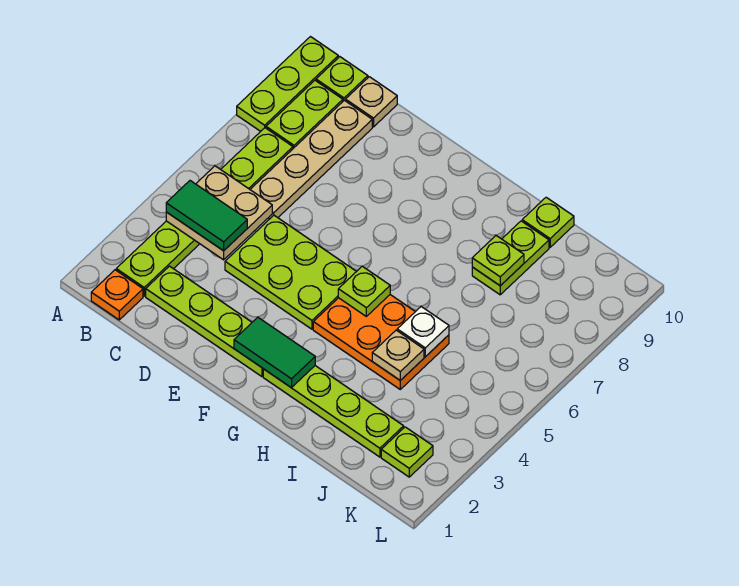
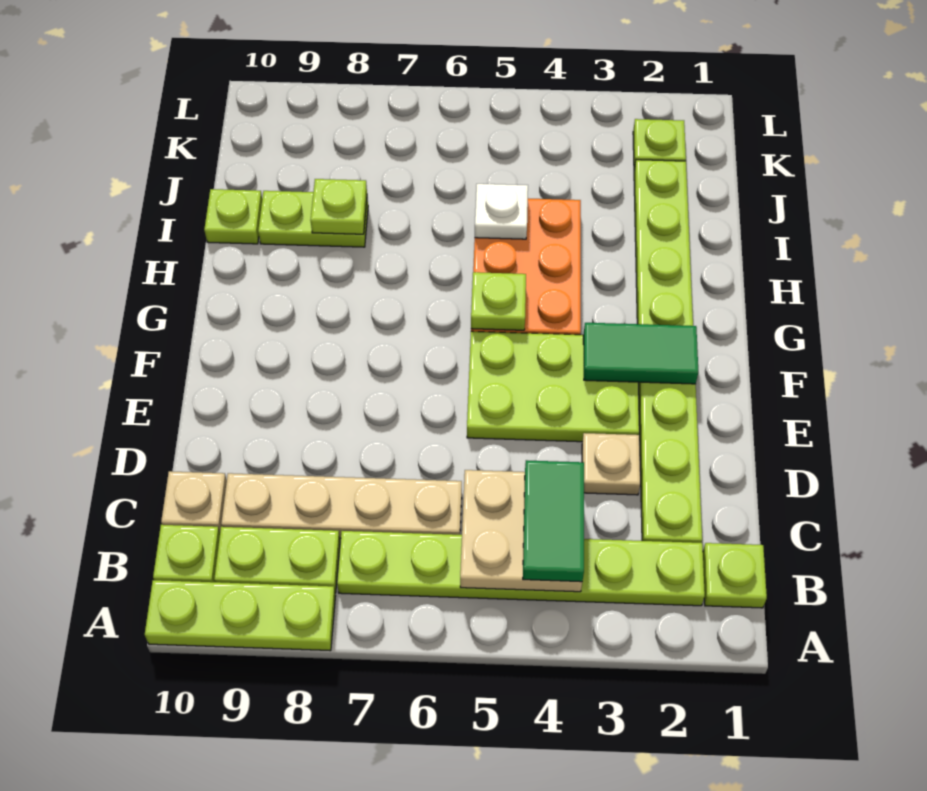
orange plate B1 level 1 -> lime plate B1 level 1
lime plate D4:F5 level 1 -> lime plate E3:F5 level 1
green tile F2:G2 level 2 -> green tile F2:F3 level 2
tan plate I4 level 2 -> tan plate D3 level 1

